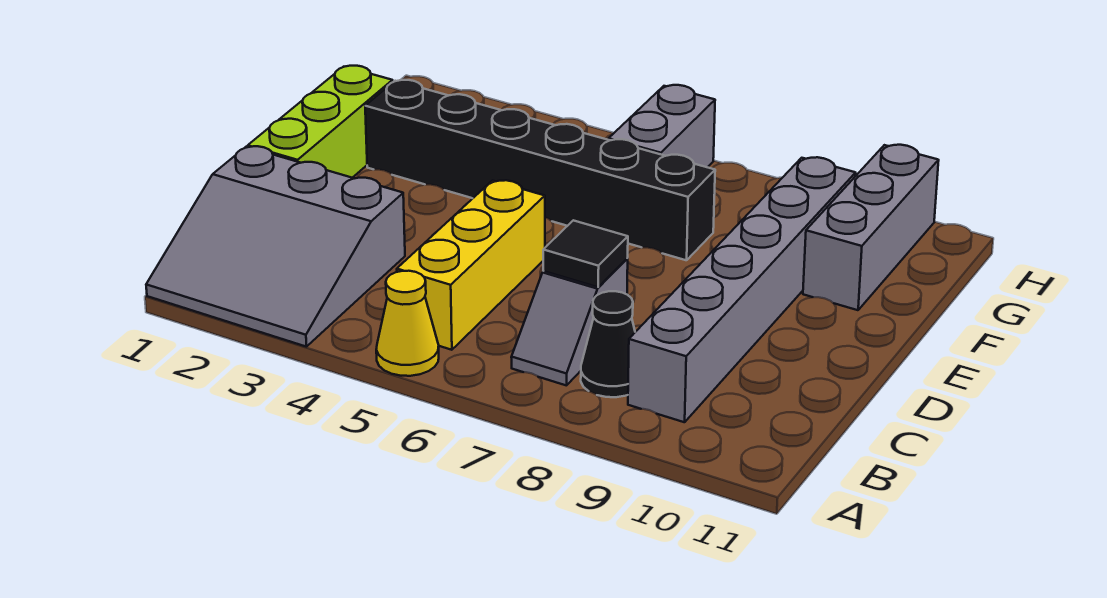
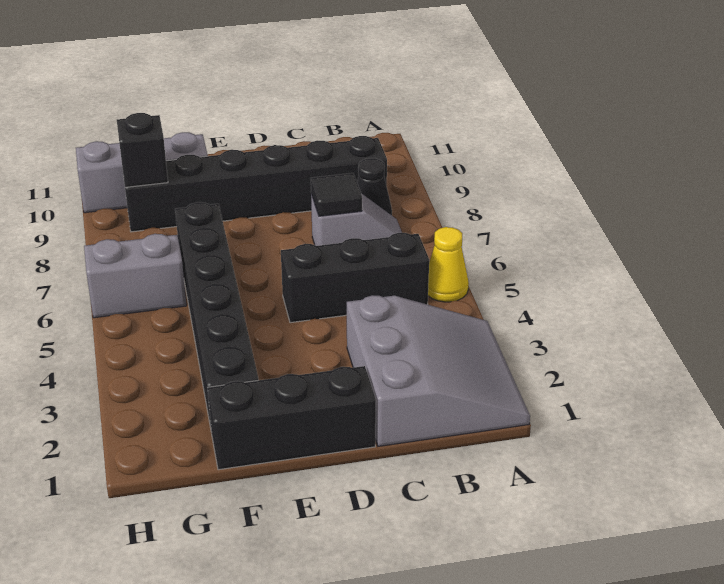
yellow brick B5:D5 level 1 -> black brick B5:D5 level 1
grey brick B9:G9 level 1 -> black brick B9:G9 level 1
lime brick D1:F1 level 1 -> black brick D1:F1 level 1
none -> black brick G9 level 2

